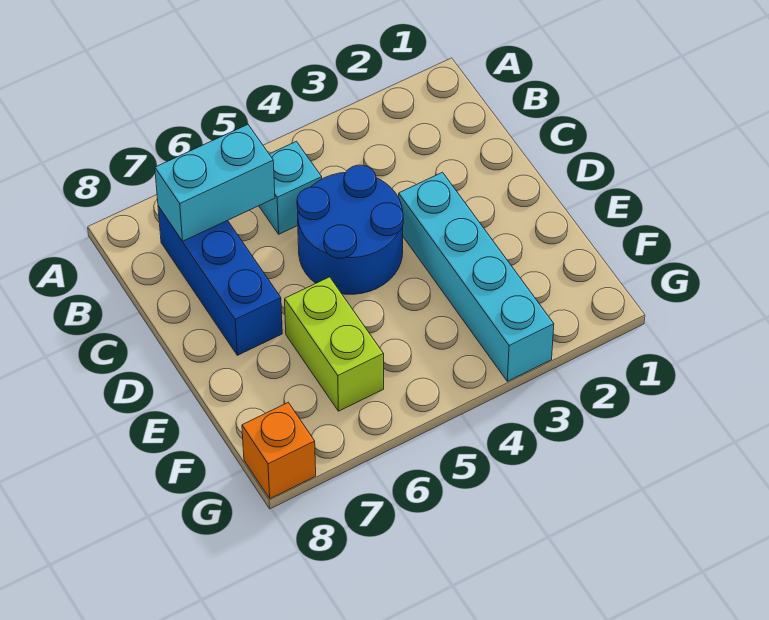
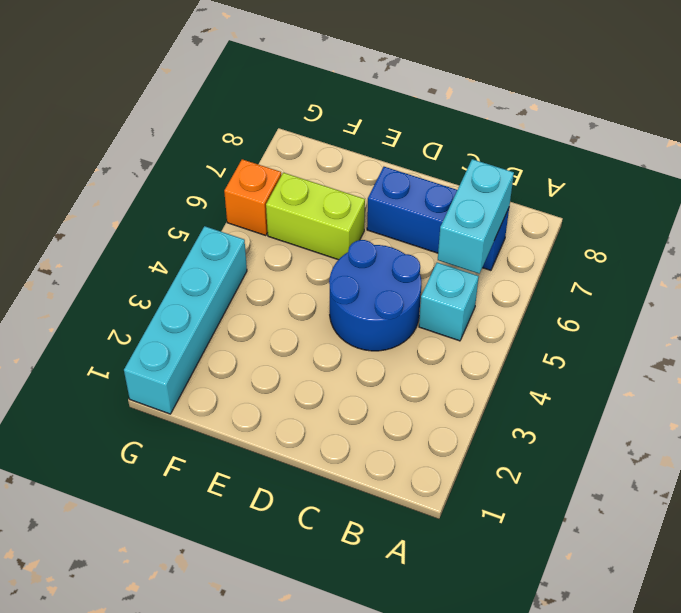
cyan brick D3:G3 level 1 -> cyan brick G1:G4 level 1
orange brick G8 level 1 -> orange brick G6 level 1

